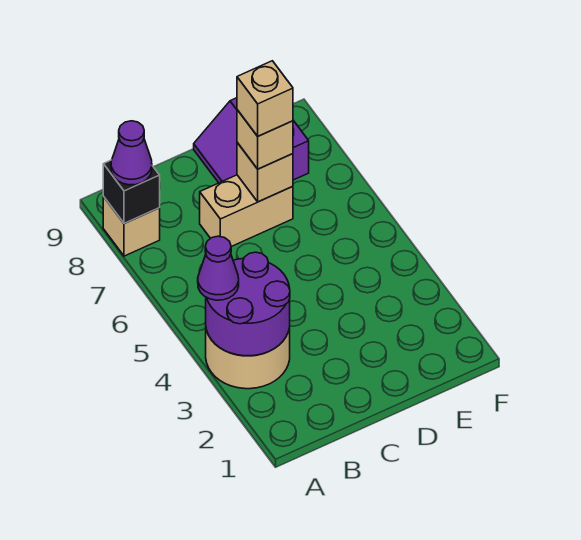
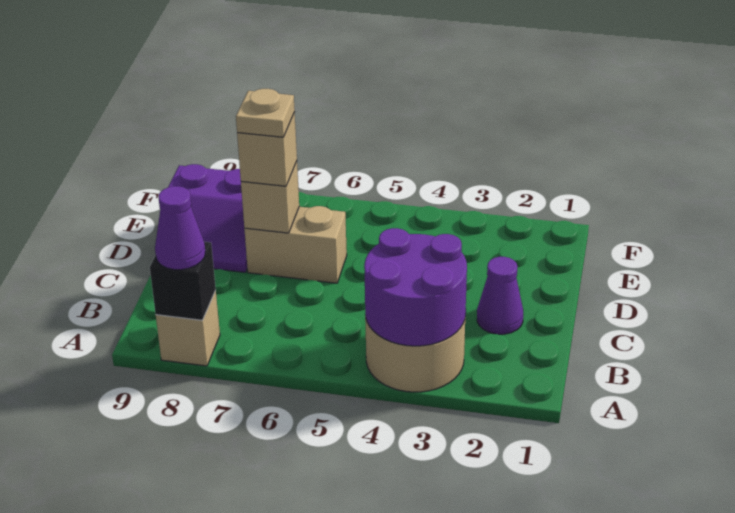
purple cone A4 level 3 -> purple cone C2 level 1
tan brick C7:D7 level 1 -> tan brick D6:D7 level 1
tan brick D7 level 4 -> tan plate D7 level 4

